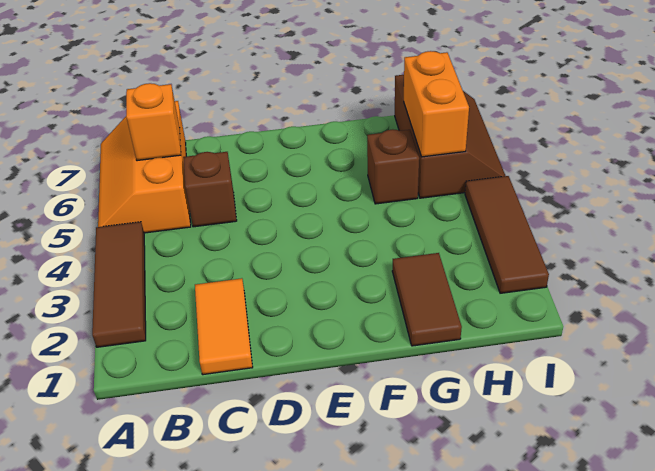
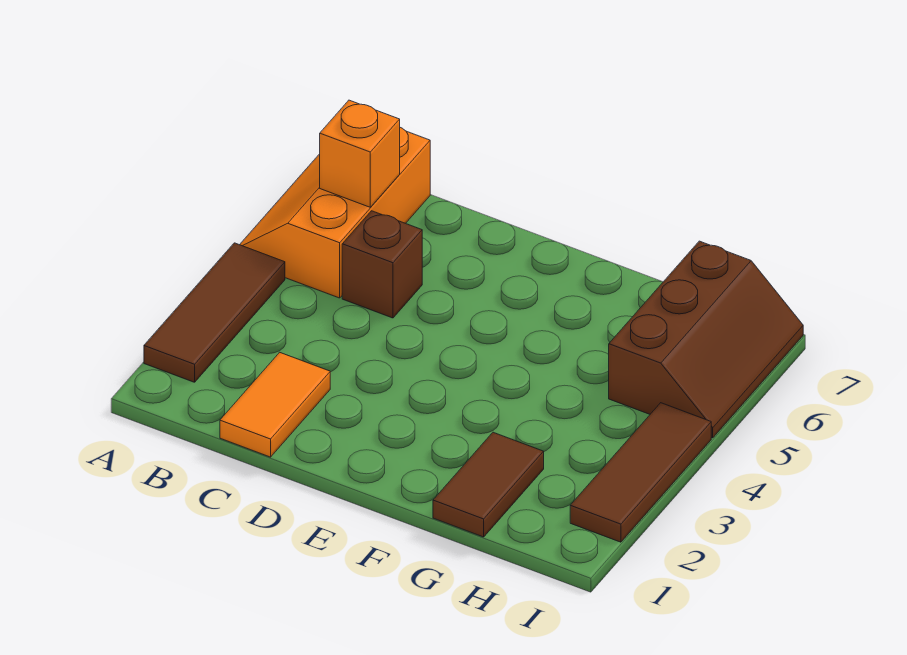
brown brick G5 level 1 -> none
orange brick H5:H6 level 2 -> none

